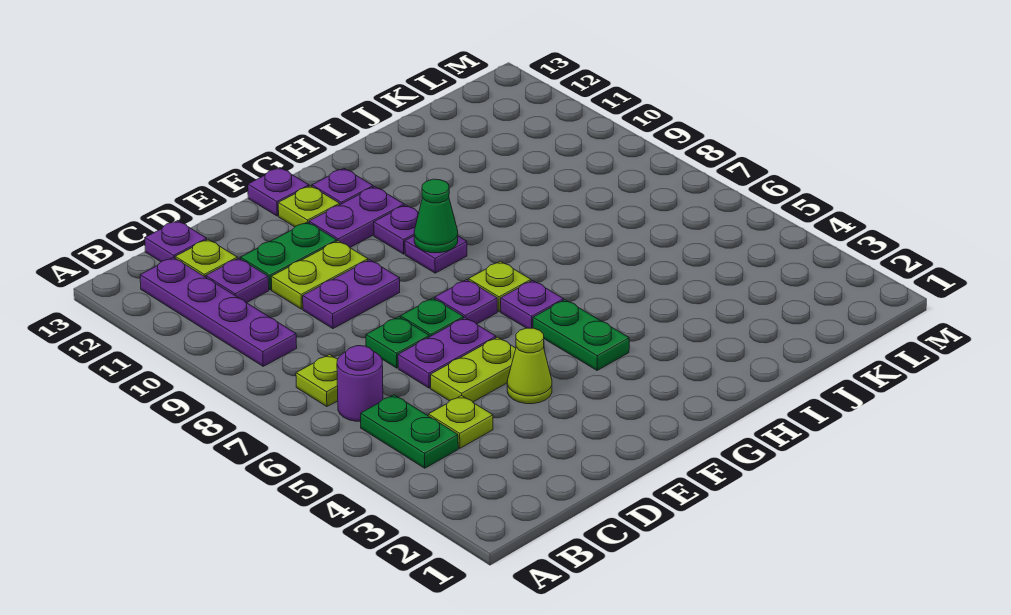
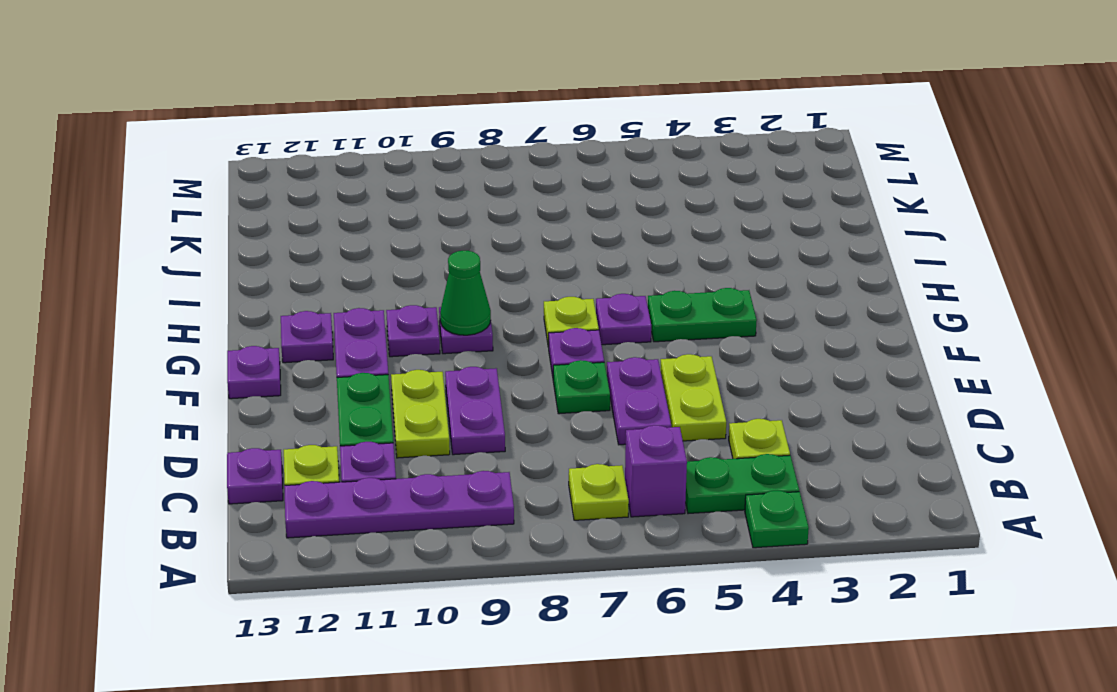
purple round brick B6 level 1 -> purple brick B6 level 1
green plate D7 level 1 -> green plate A4 level 1
lime cone E4 level 1 -> none
lime plate F12 level 1 -> none

